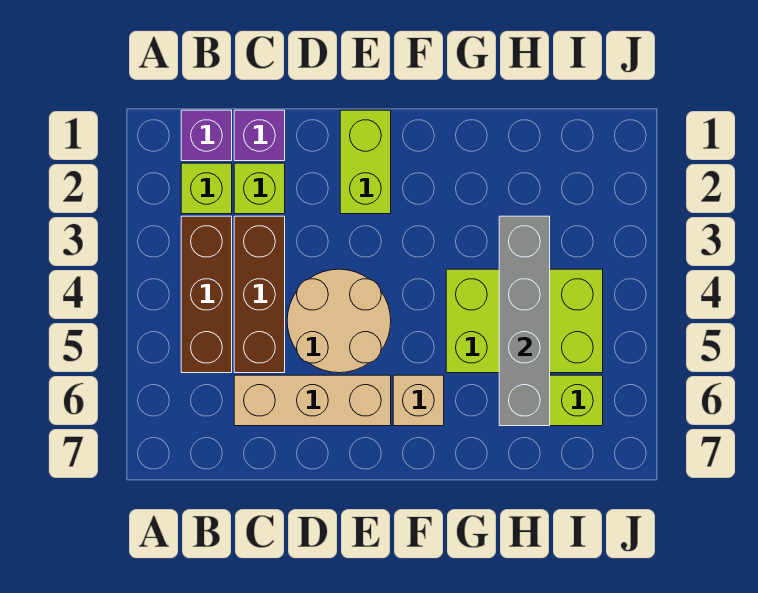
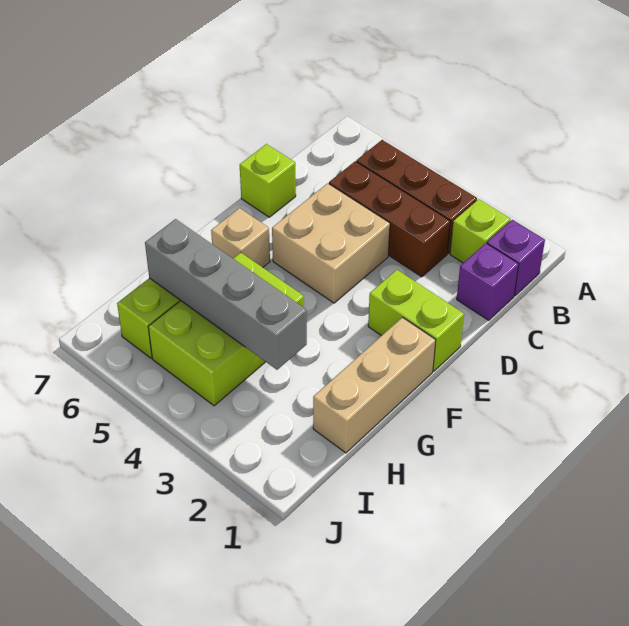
lime brick C2 level 1 -> lime brick D7 level 1
tan brick C6:E6 level 1 -> tan brick F1:H1 level 1
tan round brick D4:E5 level 1 -> tan brick D4:E5 level 1

